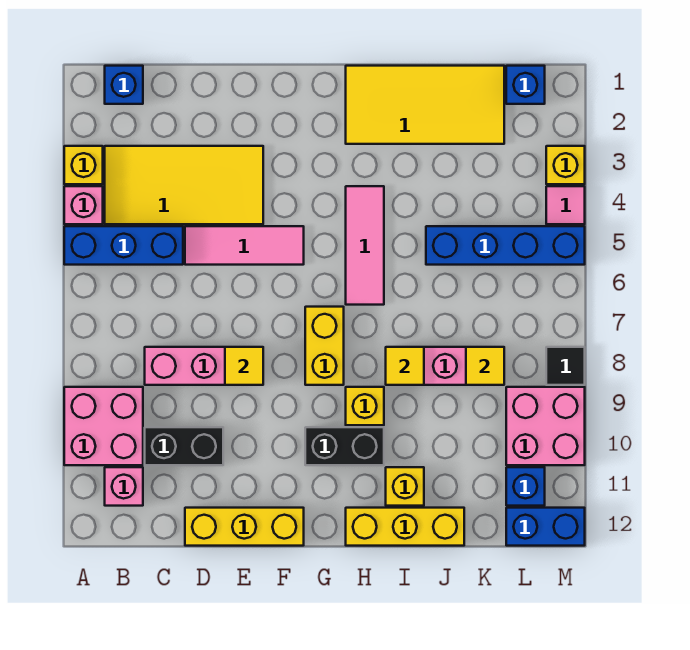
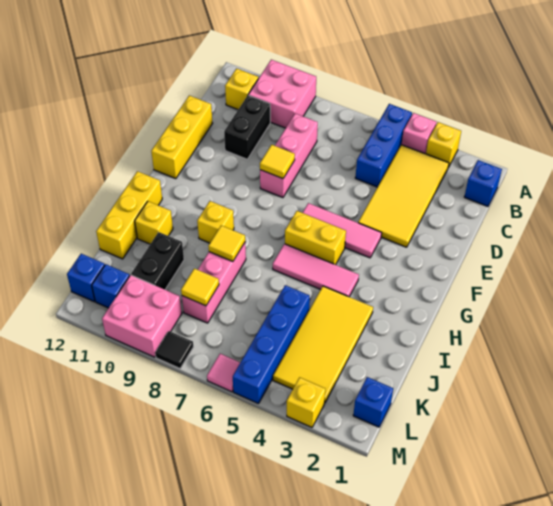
pink brick B11 level 1 -> yellow brick B11 level 1
pink tile D5:F5 level 1 -> pink tile F4:F6 level 1
yellow brick G7:G8 level 1 -> yellow brick G5:G6 level 1
black brick G10:H10 level 1 -> black brick J10:K10 level 1
yellow tile H1:K2 level 1 -> yellow tile I3:L4 level 1
blue brick L12:M12 level 1 -> blue brick L12 level 1
pink tile M4 level 1 -> pink tile M6 level 1

